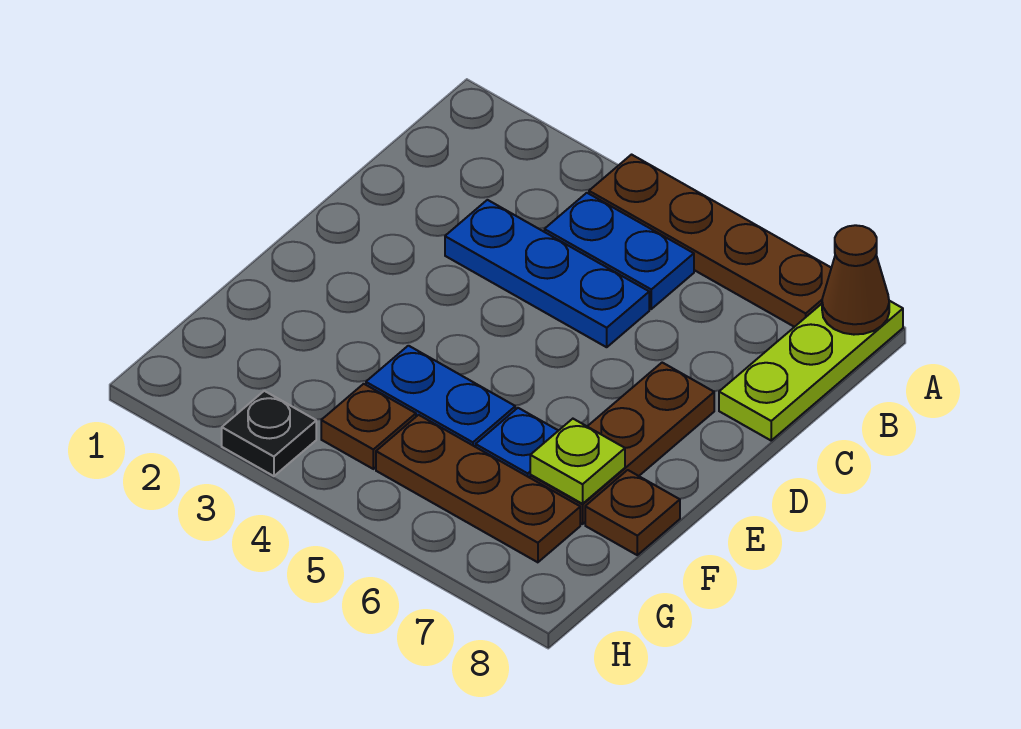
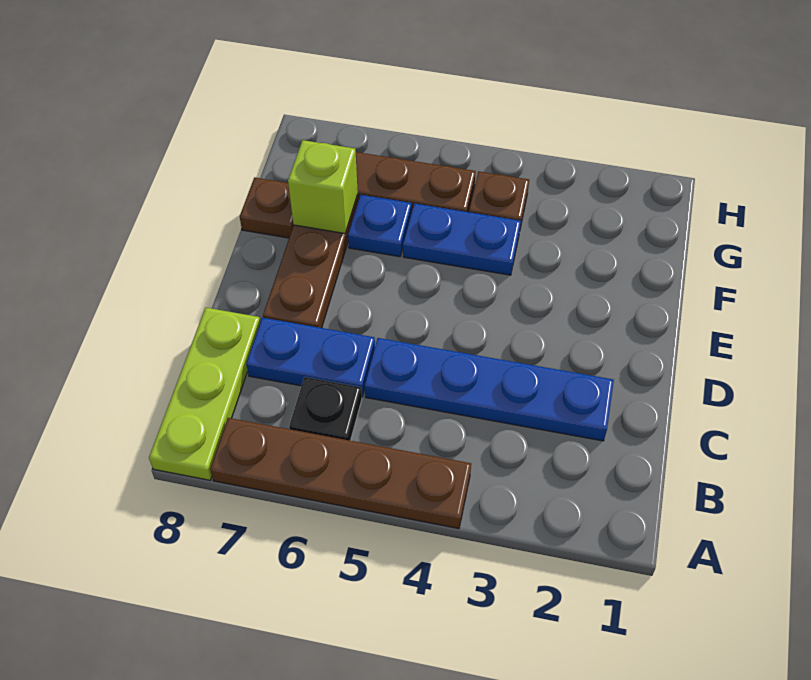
brown cone A8 level 2 -> none
blue plate B4:B5 level 1 -> blue plate C6:C7 level 1
blue plate C3:C5 level 1 -> blue plate C2:C5 level 1
lime plate F7 level 2 -> lime brick F7 level 2
black plate H3 level 1 -> black plate B6 level 1

